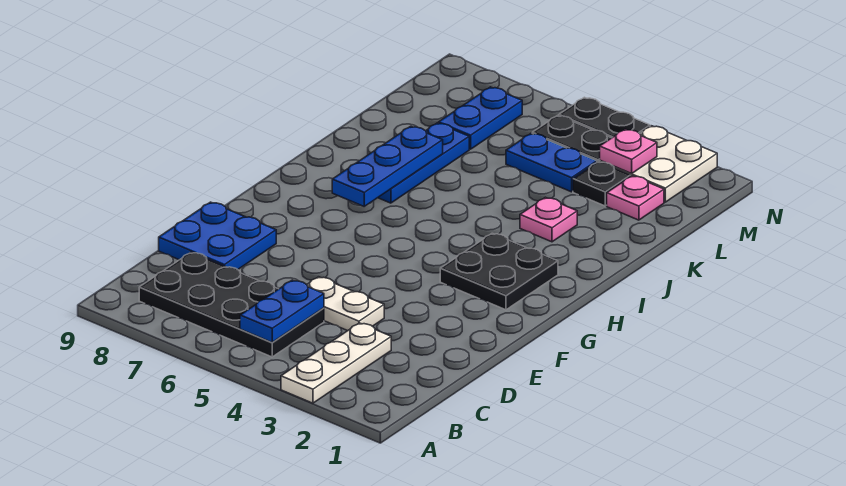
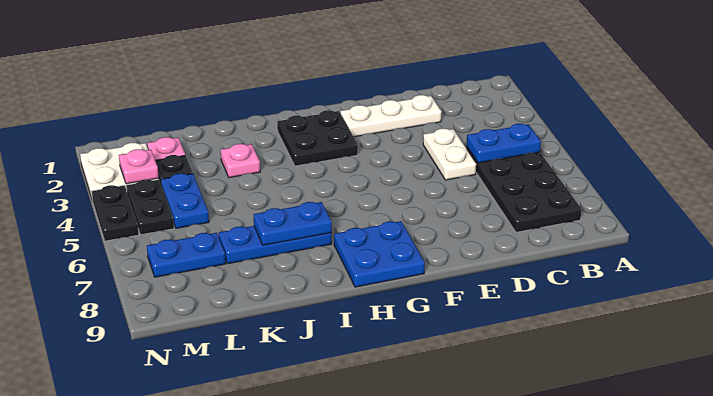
white plate A3:C3 level 1 -> white plate D2:F2 level 1
blue plate D8:E9 level 1 -> blue plate G8:H9 level 1
blue plate H7:J7 level 2 -> blue plate I7:J7 level 2

